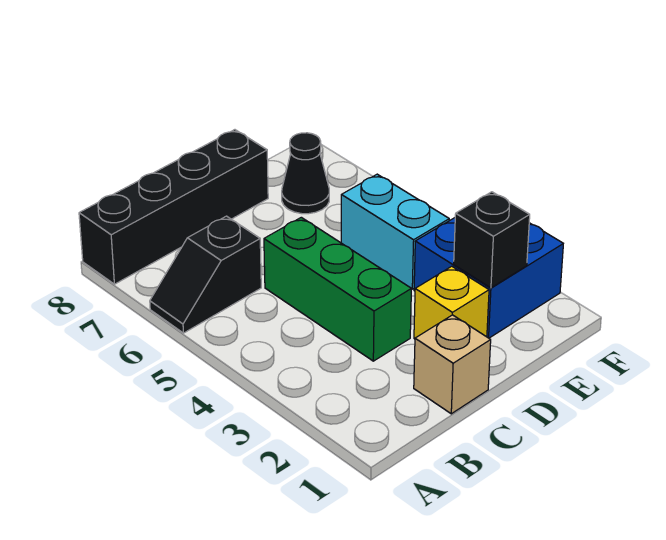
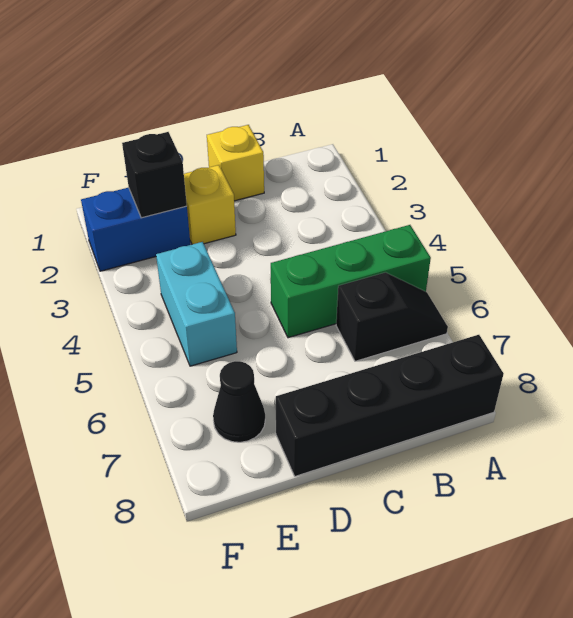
tan brick C1 level 1 -> yellow brick C1 level 1
green brick C3:C5 level 1 -> green brick A5:C5 level 1
blue brick E2:F3 level 1 -> blue brick E2:F2 level 1

